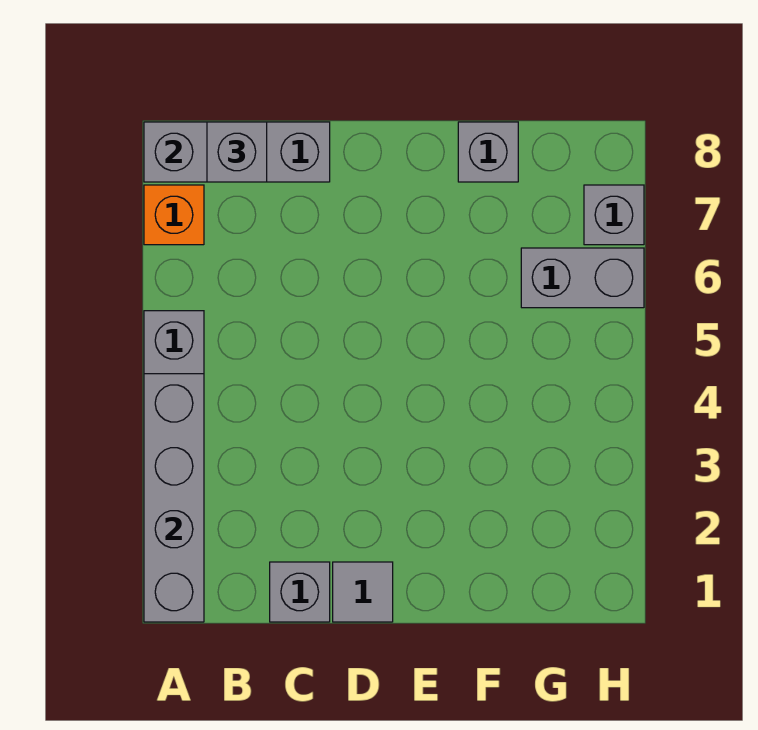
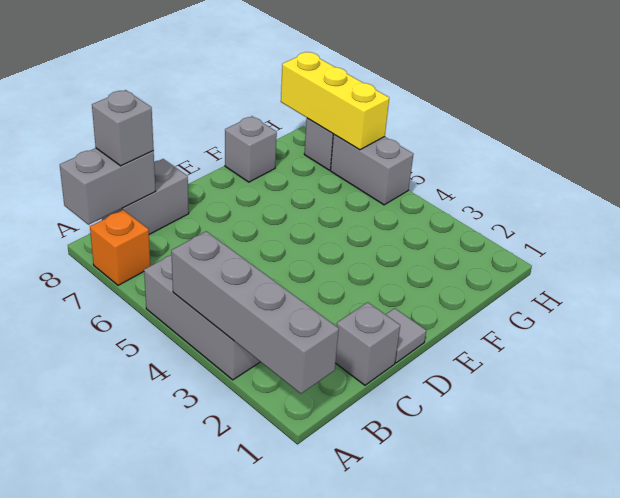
grey brick G6:H6 level 1 -> grey brick H5:H6 level 1
none -> yellow brick H6:H8 level 2

